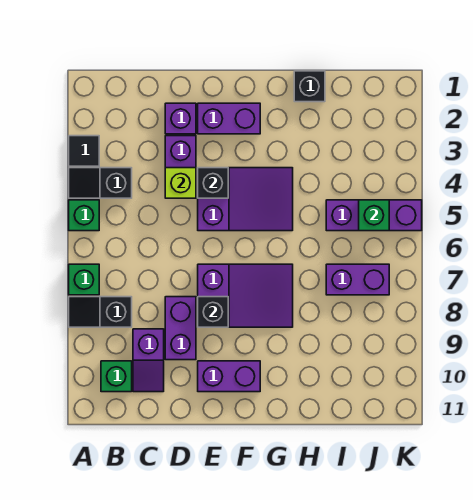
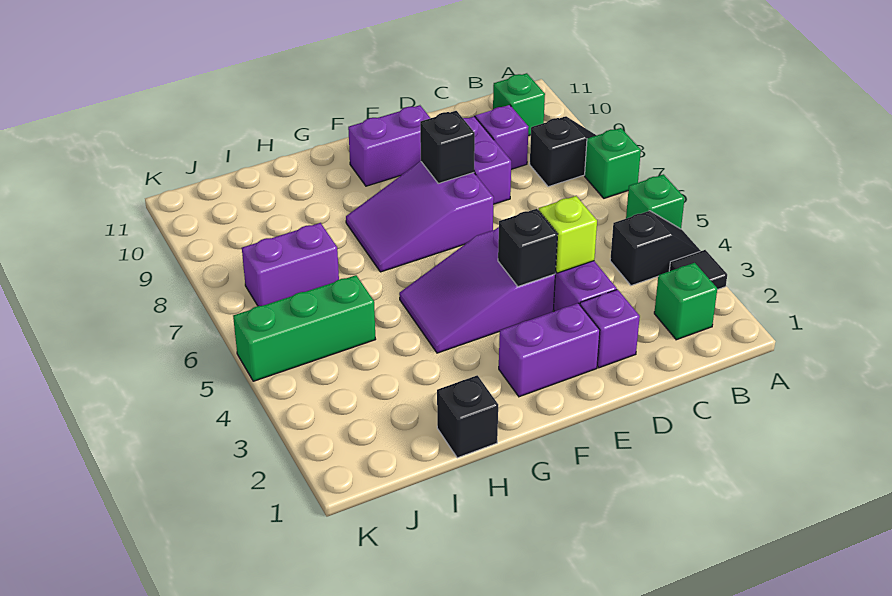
purple brick I5:K5 level 1 -> green brick I5:K5 level 1
green brick J5 level 2 -> green brick B2 level 1

